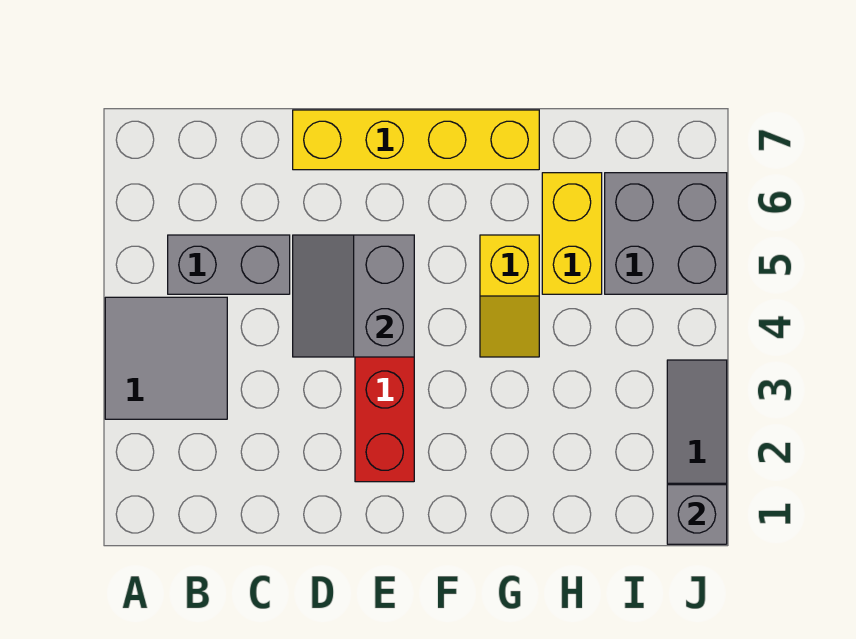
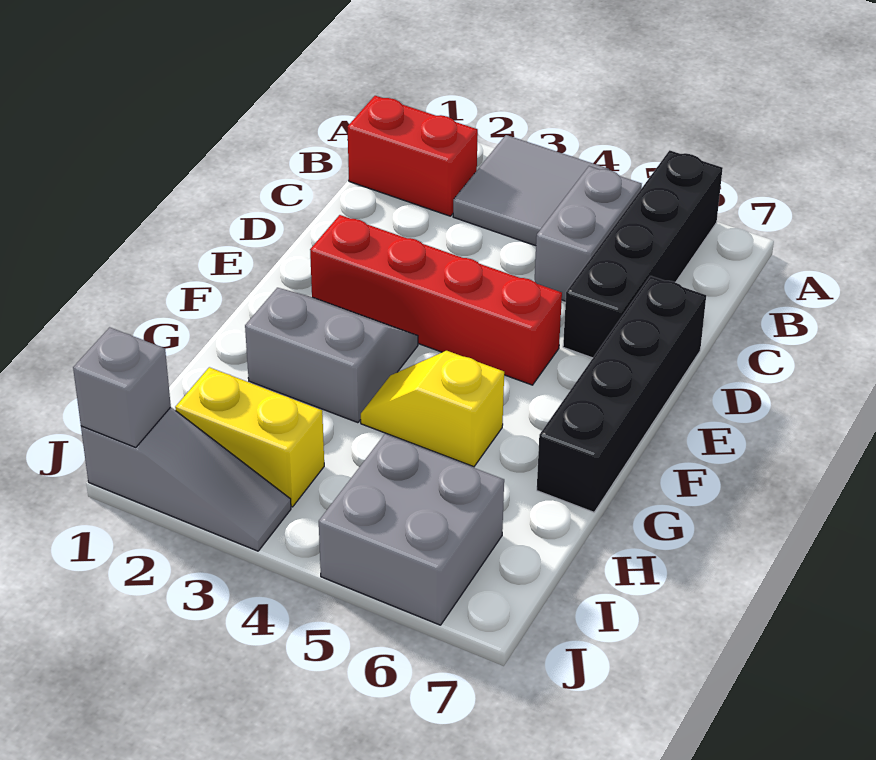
none -> black brick A6:D6 level 1
none -> red brick B1:B2 level 1
grey slope D4:E5 level 2 top E -> grey slope F2:G3 level 1 top G
yellow brick D7:G7 level 1 -> black brick D7:G7 level 1
yellow brick H5:H6 level 1 -> yellow brick I2:I3 level 1

